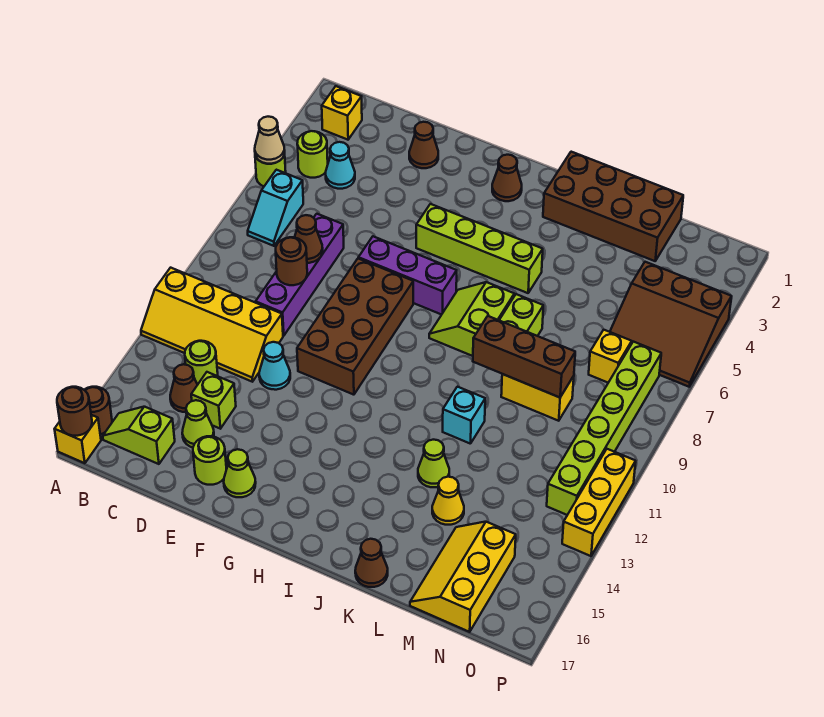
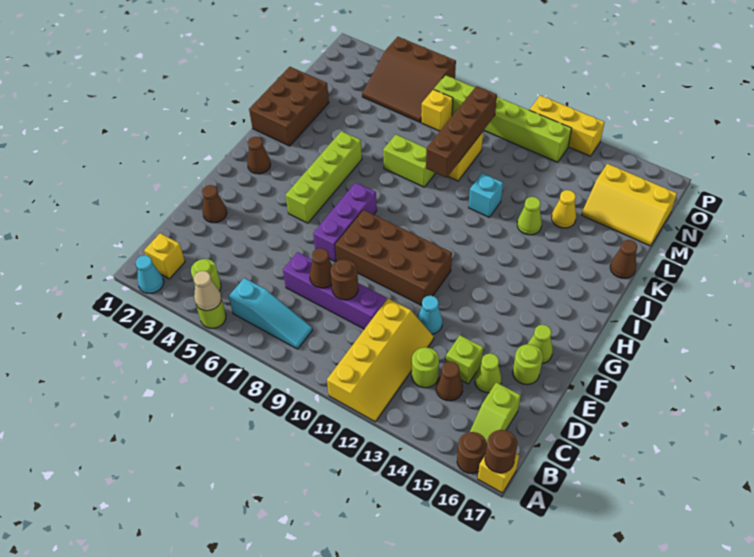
cyan slope B6:B7 level 1 top 6 -> cyan slope B6:B8 level 1 top 6
cyan cone C4 level 1 -> cyan cone A2 level 1
lime slope I7:J8 level 1 top J -> none
brown brick J1:M2 level 1 -> brown brick J1:L2 level 1
brown brick K9:M9 level 2 -> brown brick K9:N9 level 2
brown slope N4:P6 level 1 top 4 -> brown slope N4:P6 level 1 top P

